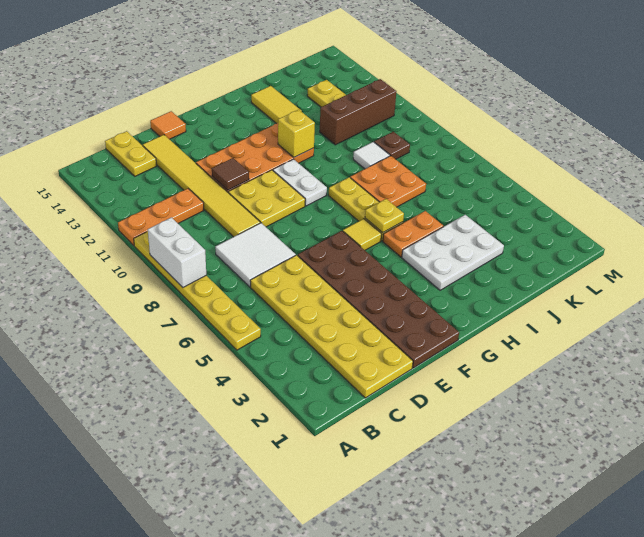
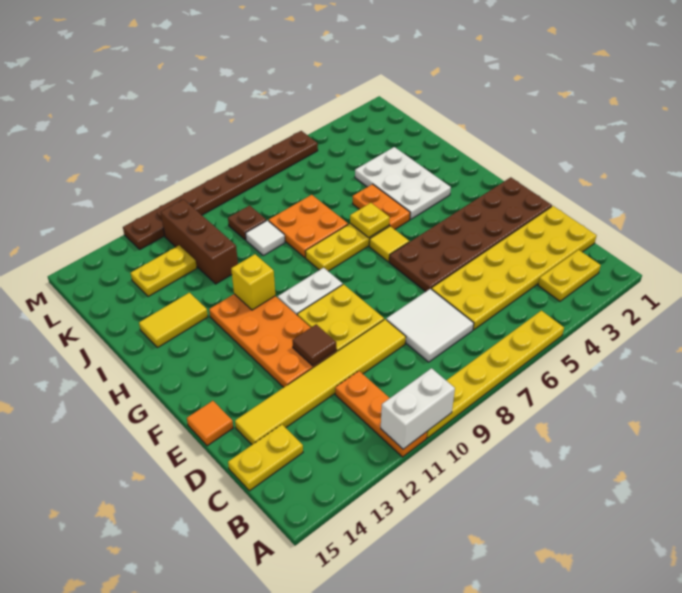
white brick A8:A9 level 2 -> white brick A10:A11 level 2
none -> yellow plate B2:B3 level 1
none -> brown plate M5:M12 level 1

